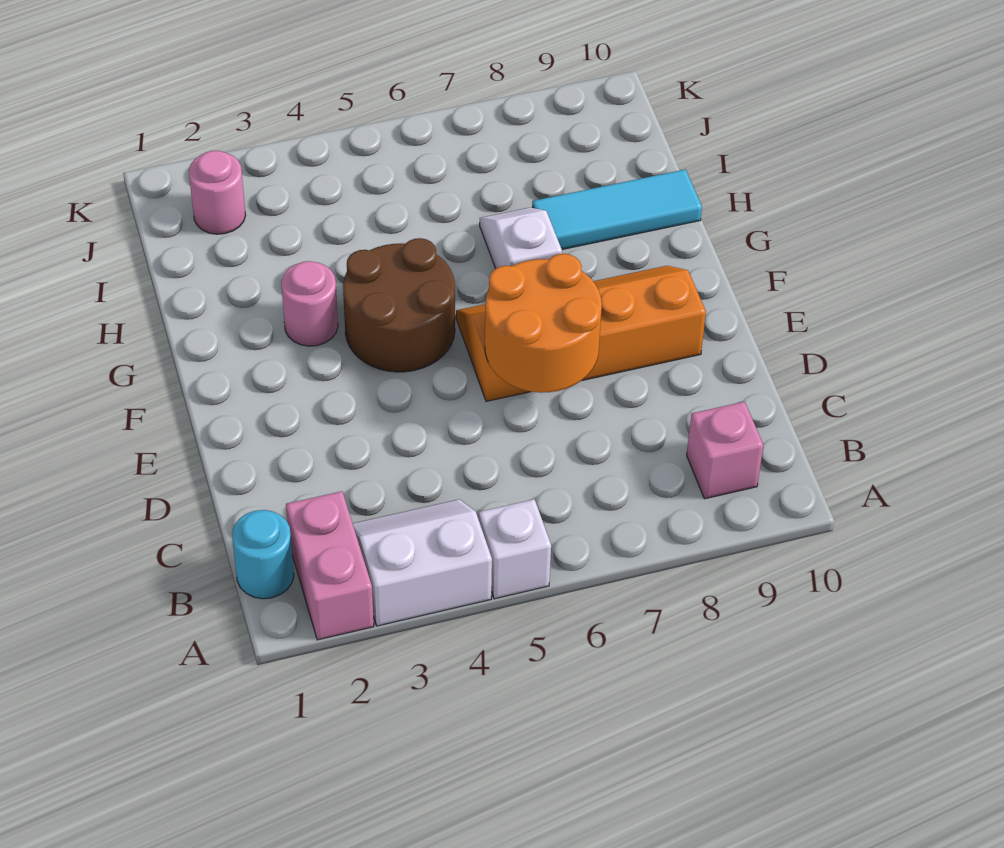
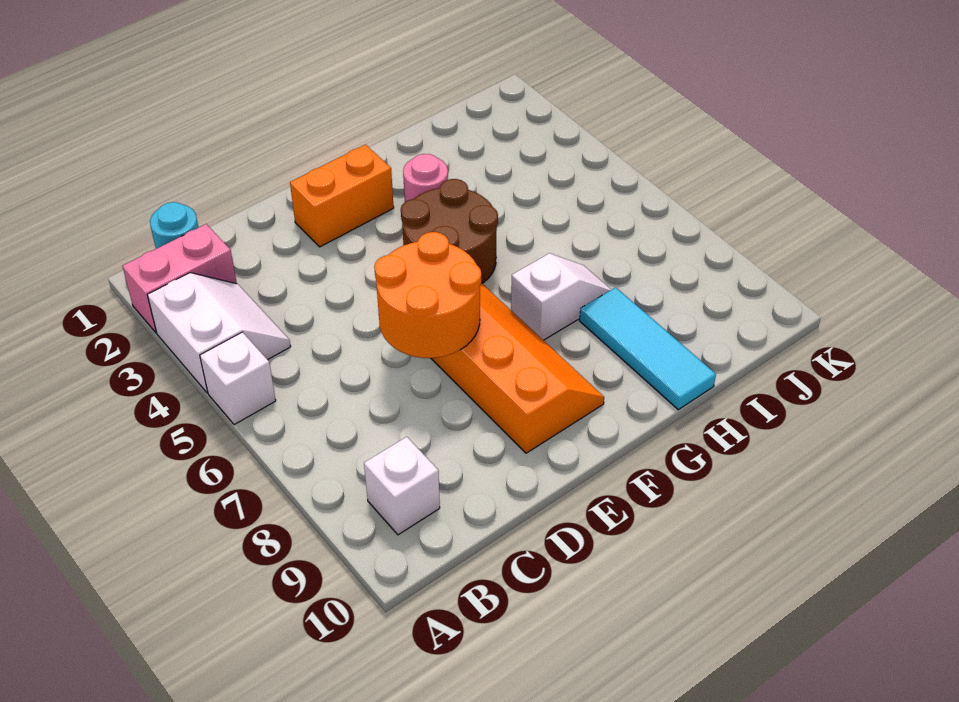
pink brick B9 level 1 -> white brick B9 level 1
none -> orange brick E2:F2 level 1
pink round brick J2 level 1 -> none

